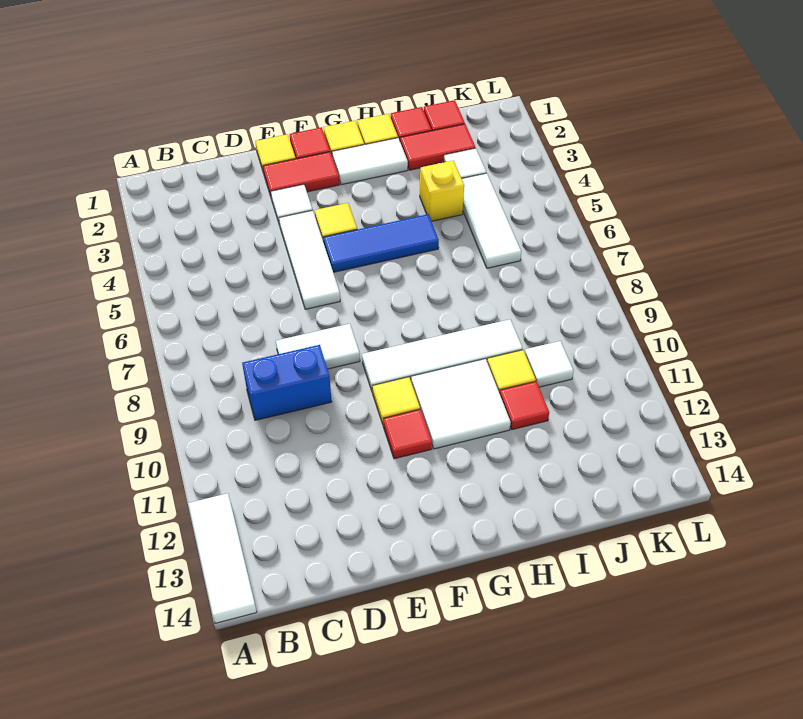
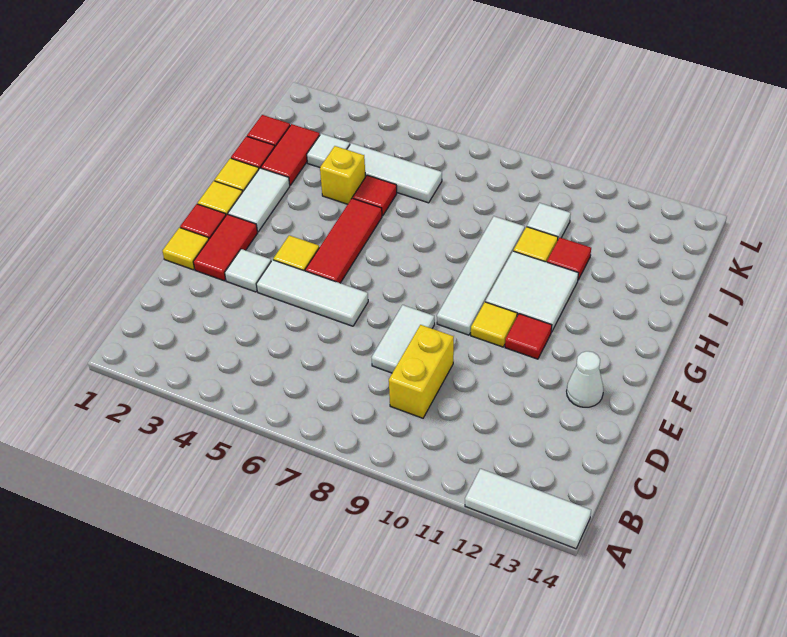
blue brick C9:D9 level 1 -> yellow brick C9:D9 level 1
none -> white cone E13 level 1
blue tile F5:H5 level 1 -> red tile F5:H5 level 1
none -> red tile I5 level 1

